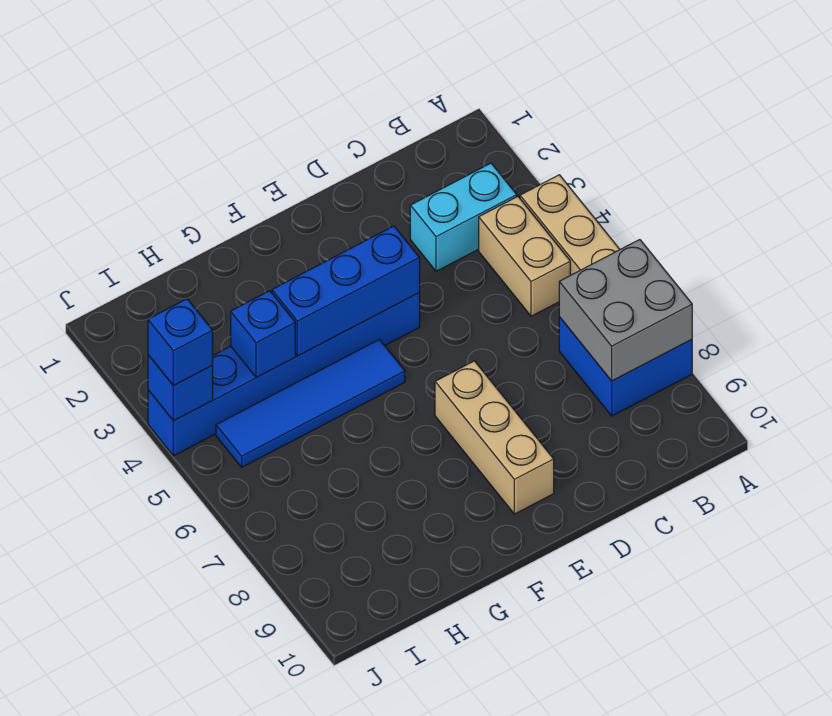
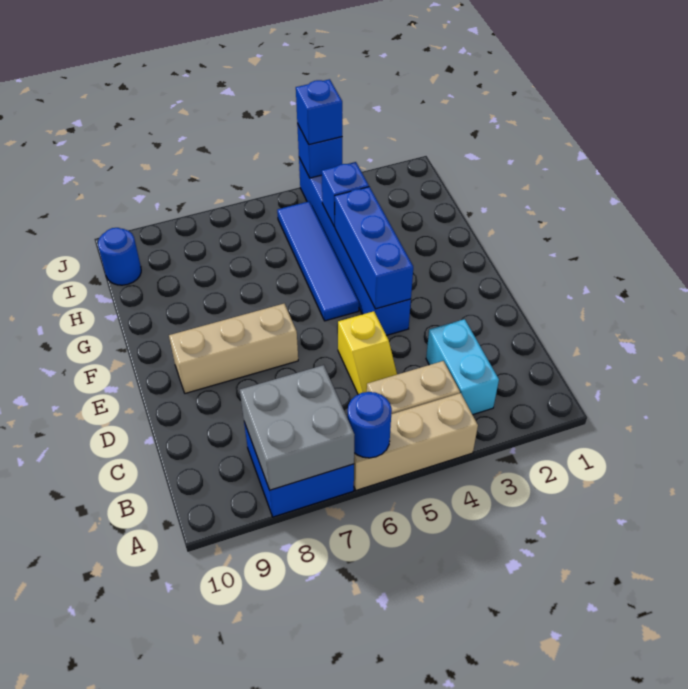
none -> blue round brick A6 level 2
none -> yellow slope C5:D5 level 1 top D
none -> blue round brick I10 level 1

